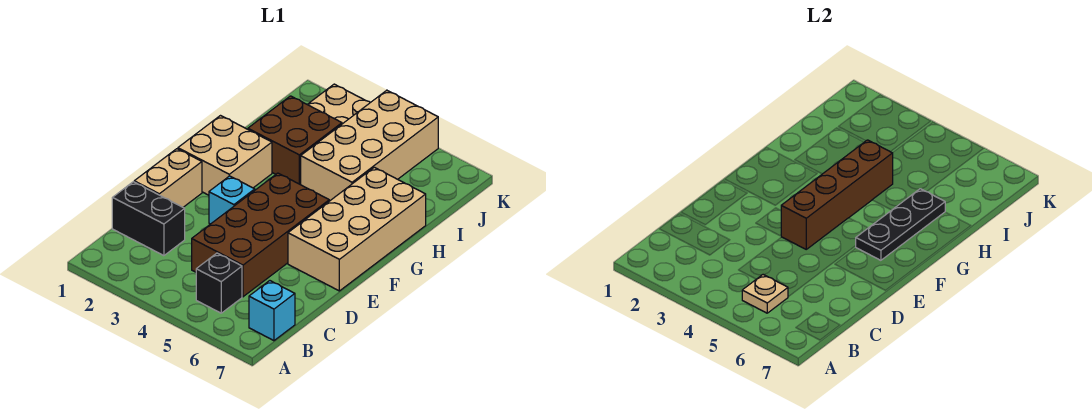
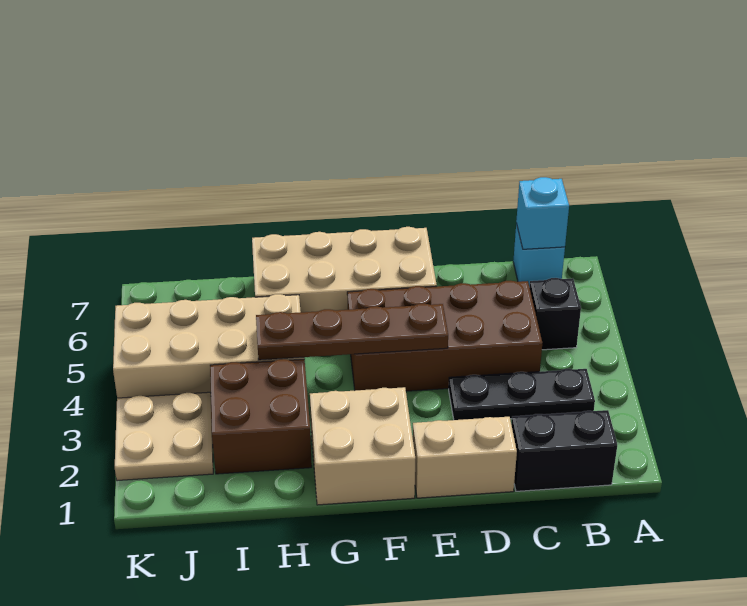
tan plate B5 level 2 -> none
black brick C1:C2 level 1 -> black brick B1:C1 level 1
cyan brick E3 level 1 -> cyan brick B7 level 2
brown brick E4:H4 level 2 -> brown plate E4:H4 level 2
black plate F6:H6 level 2 -> black plate B3:D3 level 1

